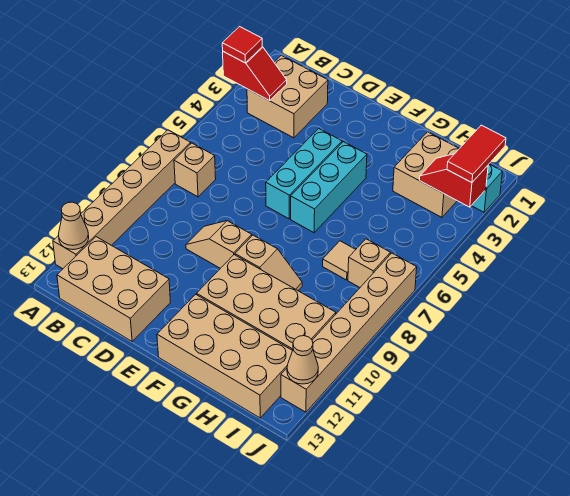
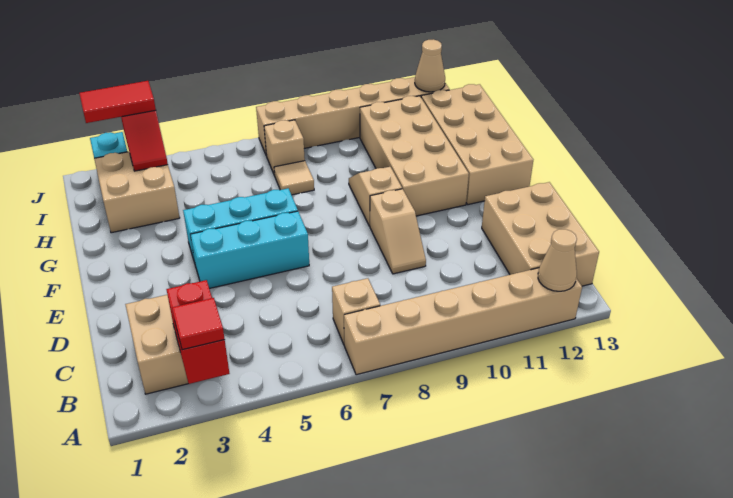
red slope A3:B3 level 2 top A -> red brick A3:B3 level 2

